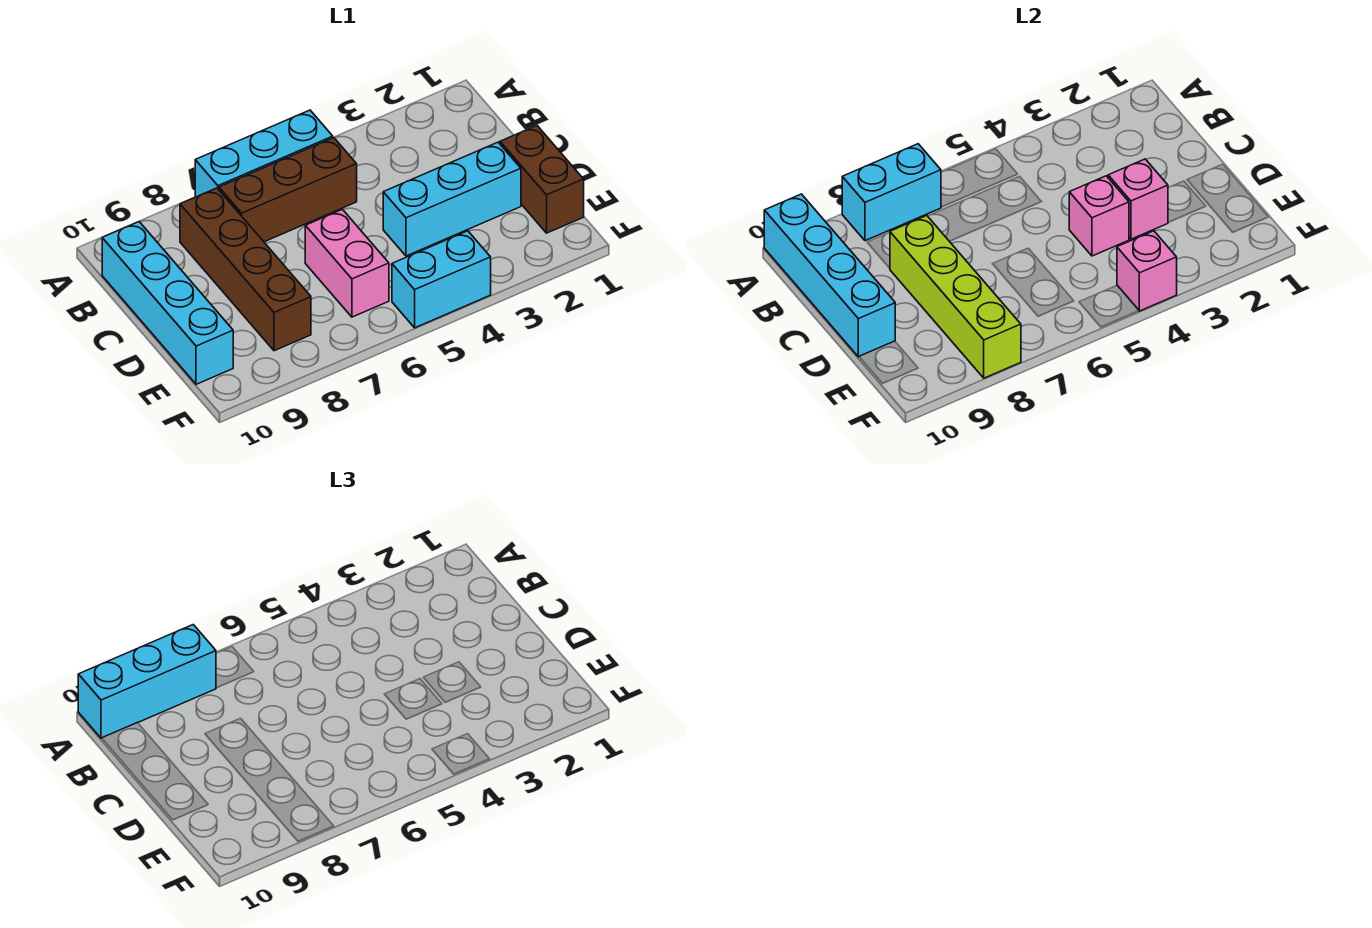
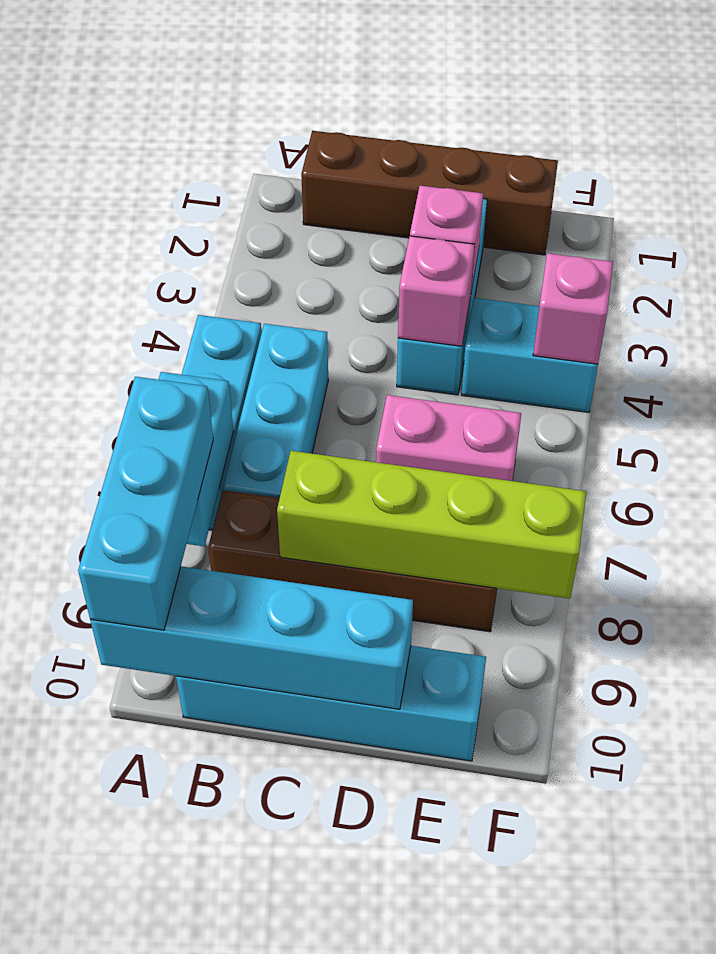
brown brick B5:B7 level 1 -> cyan brick B5:B7 level 1
brown brick D1:E1 level 1 -> brown brick B1:E1 level 1
cyan brick F4:F5 level 1 -> cyan brick E4:F4 level 1

